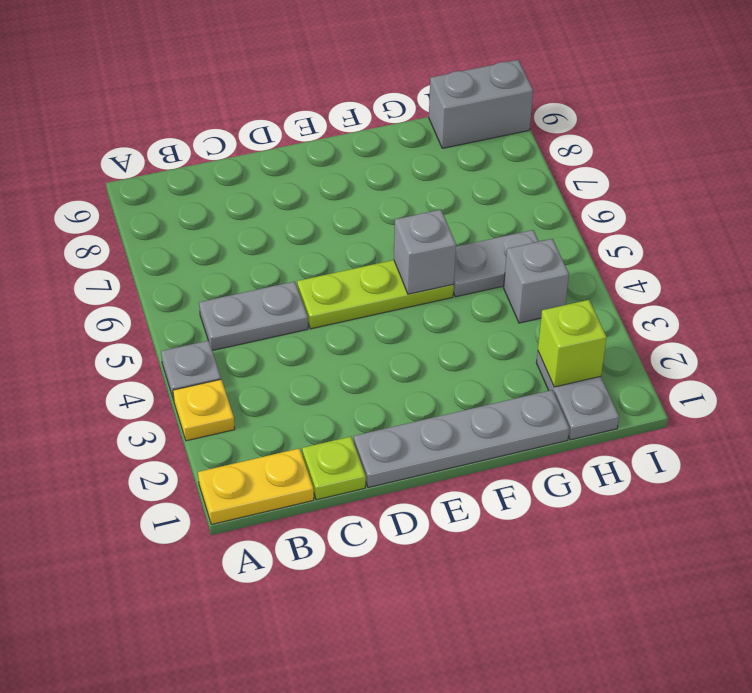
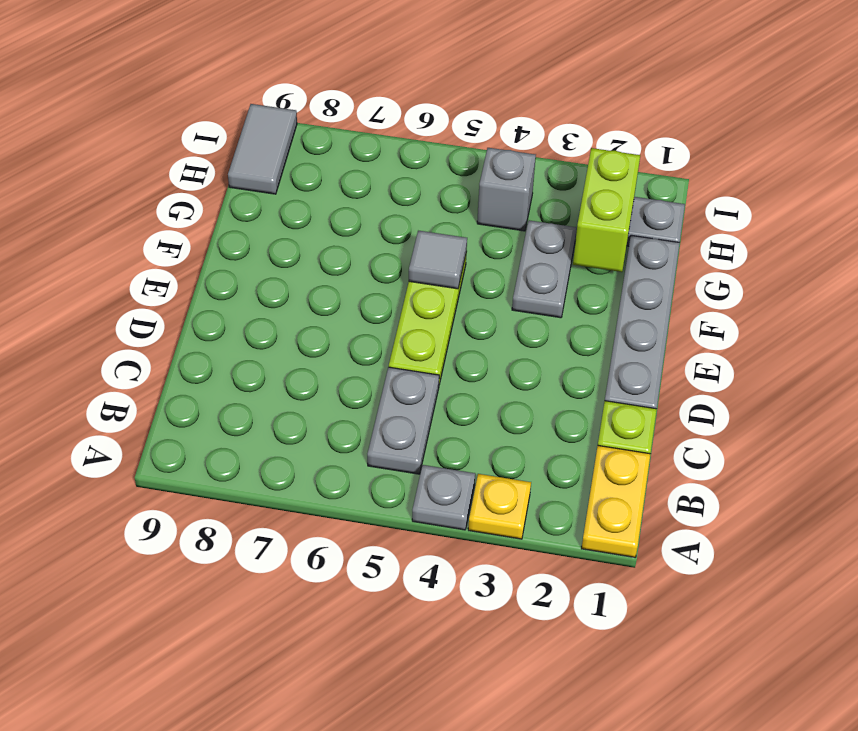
grey brick F5 level 2 -> grey tile F5 level 2
grey plate G5:H5 level 1 -> grey plate F3:G3 level 1
lime brick H2 level 2 -> lime brick G2:H2 level 2
grey brick H9:I9 level 1 -> grey tile H9:I9 level 1

